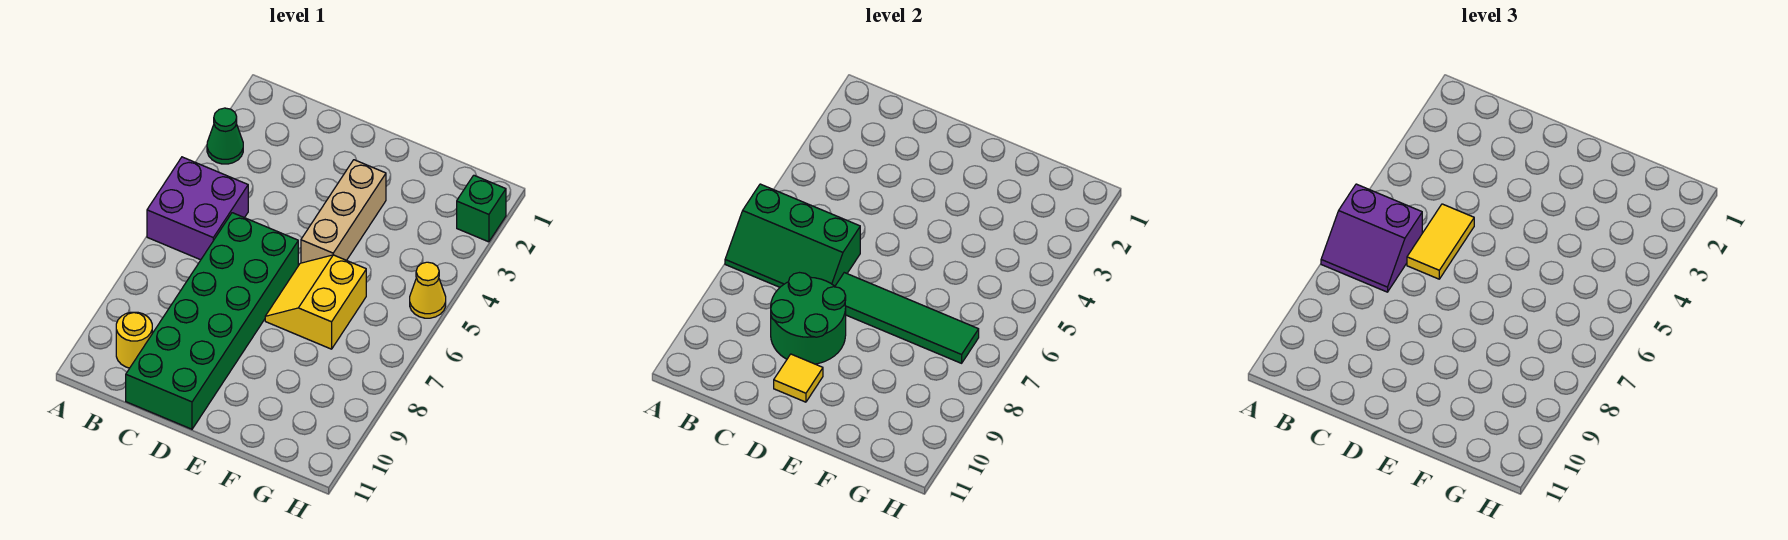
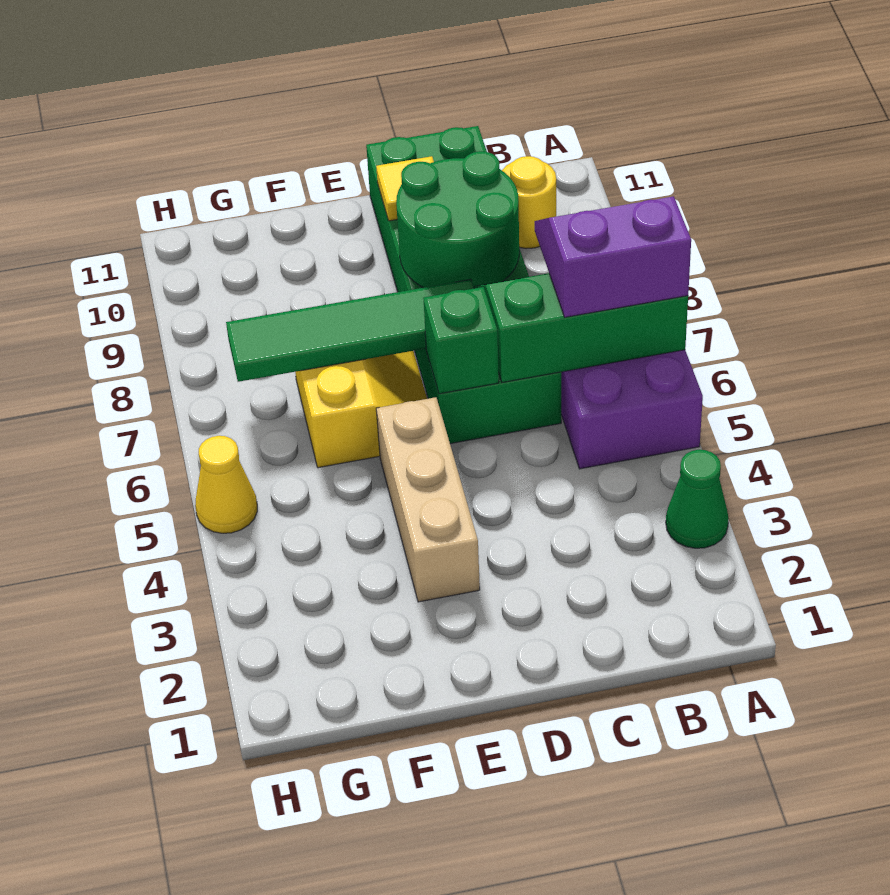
yellow tile C5:C6 level 3 -> none
green brick H2 level 1 -> green brick D6 level 2

